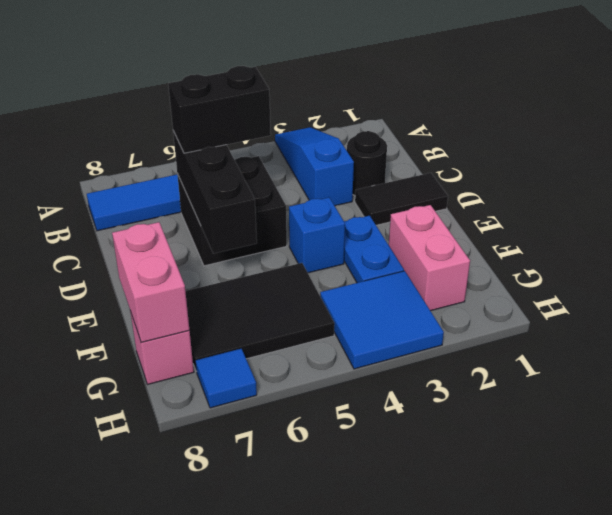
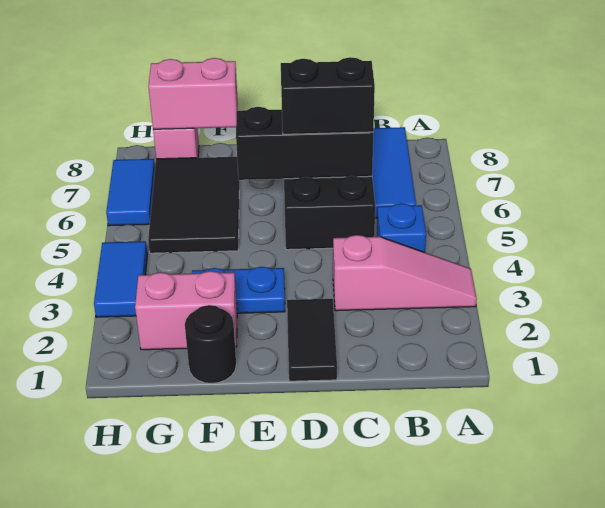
blue slope A3:C3 level 1 top C -> pink slope A3:C3 level 1 top C
black round brick C2 level 1 -> black round brick F1 level 1
black brick C5:C6 level 3 -> black brick C6:D6 level 3
blue brick E4 level 1 -> blue brick B4 level 1
blue tile G3:H4 level 1 -> blue tile H3:H4 level 1
blue tile H7 level 1 -> blue tile H6:H7 level 1

